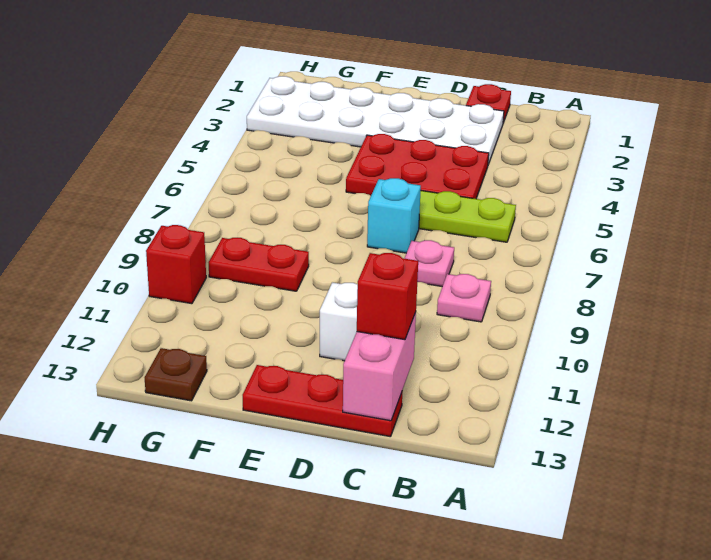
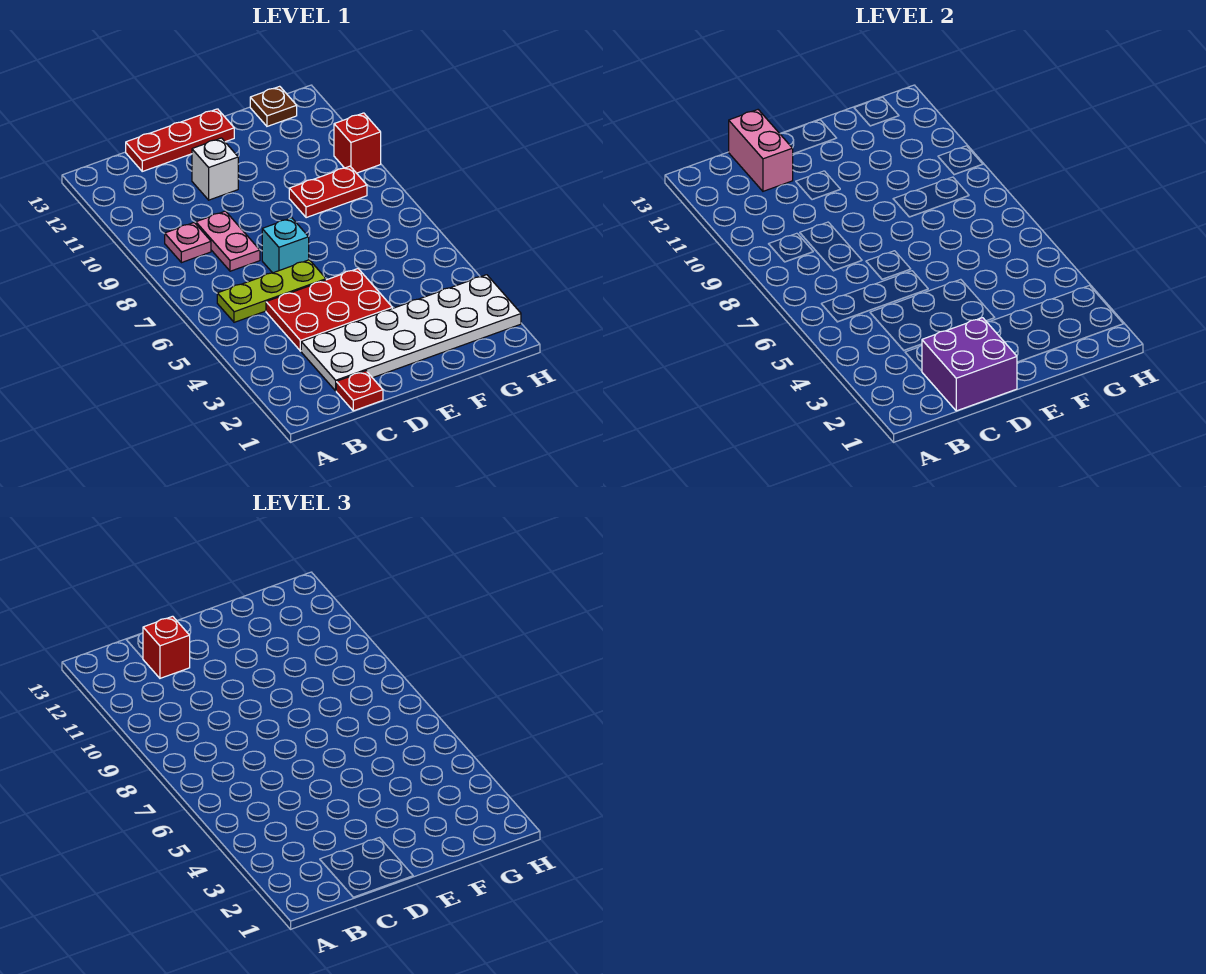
none -> purple brick C1:D2 level 2
pink plate C8 level 1 -> pink plate C8:C9 level 1

